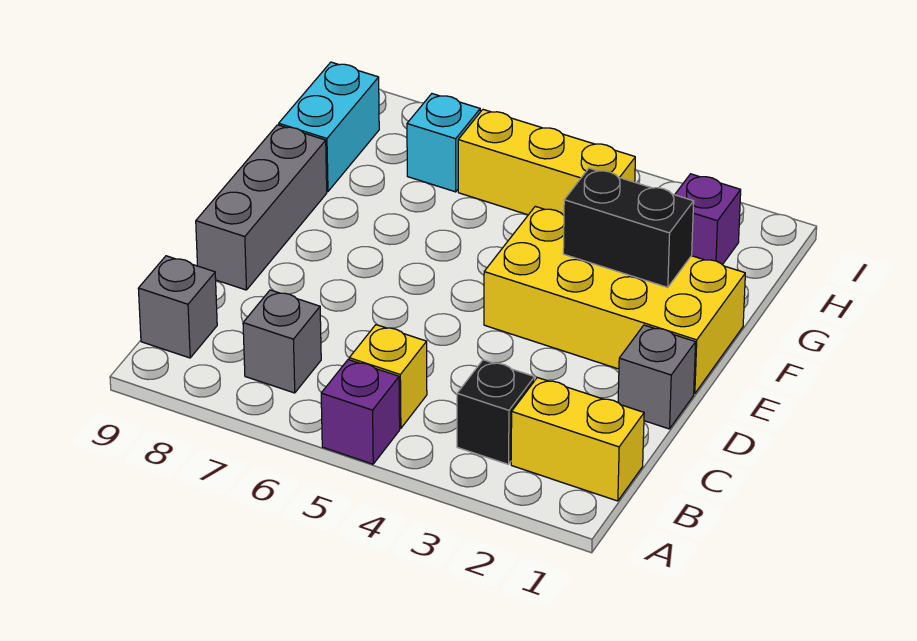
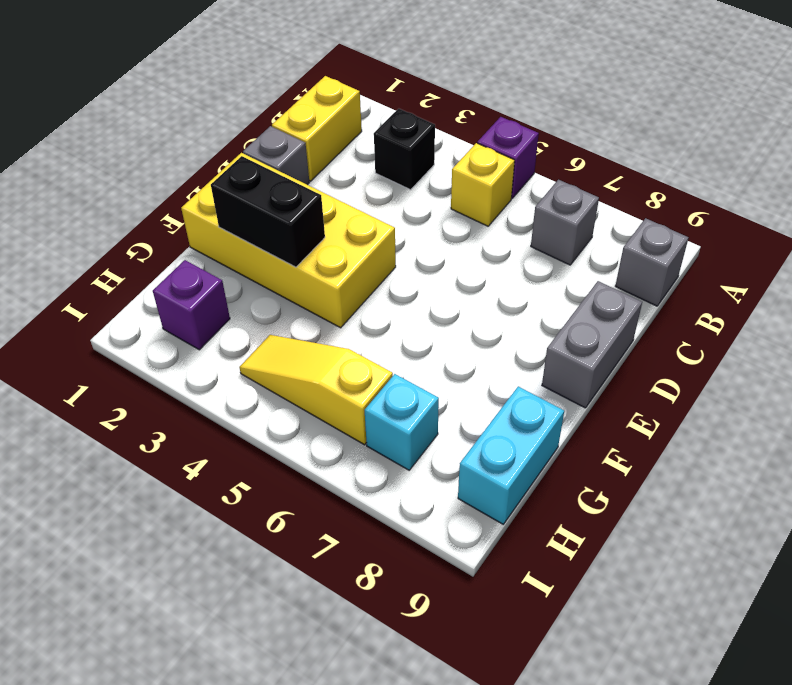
yellow brick B1:B2 level 1 -> yellow brick B1:C1 level 1
grey brick D9:F9 level 1 -> grey brick D9:E9 level 1
yellow brick H4:H6 level 1 -> yellow slope H4:H6 level 1 top 6

